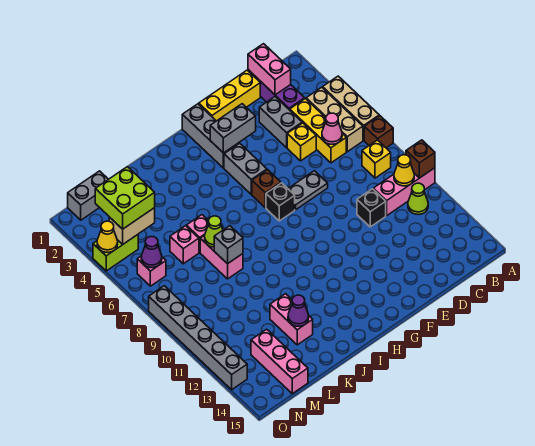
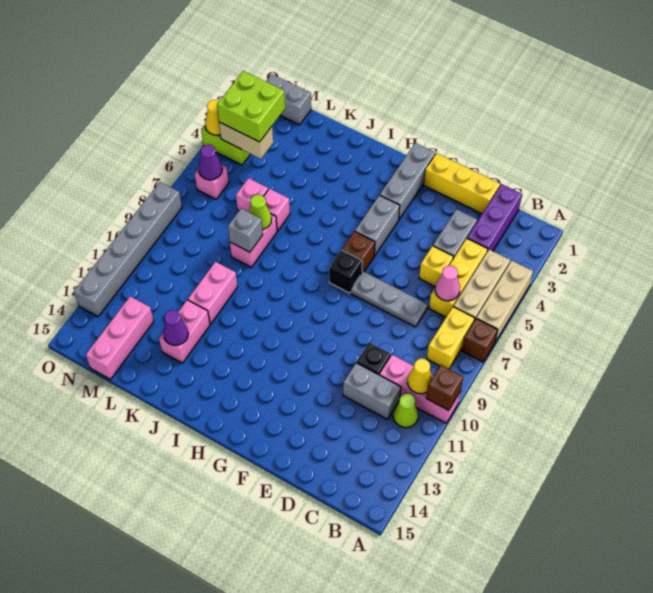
yellow brick B8 level 1 -> yellow brick B7:B8 level 1
pink brick C1:C2 level 2 -> pink brick K10:K11 level 1
grey plate E7:F7 level 1 -> grey plate D7:F7 level 1
grey brick F3:G3 level 2 -> grey brick C11:D11 level 1

